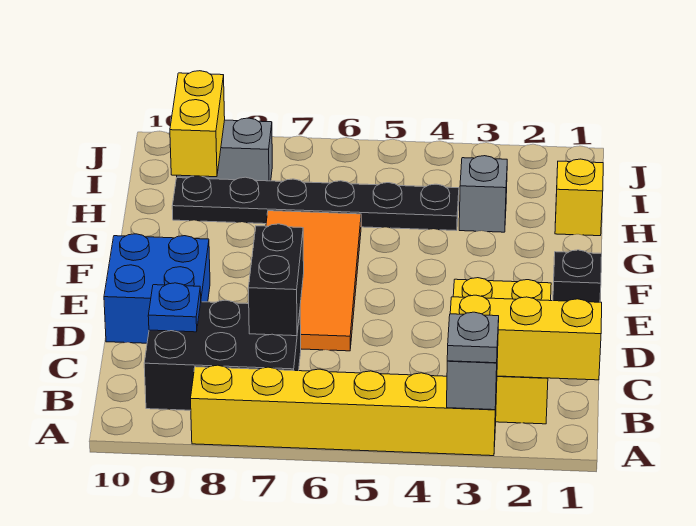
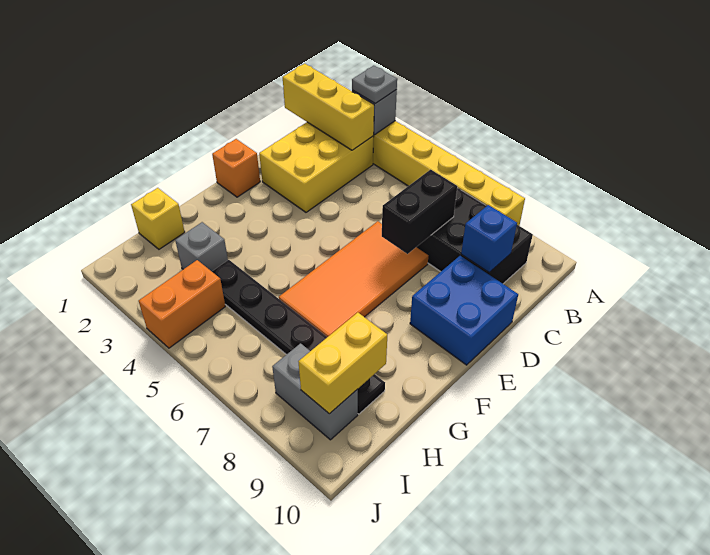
blue plate C9 level 2 -> blue brick C9 level 2
black brick E1 level 1 -> orange brick E1 level 1
none -> orange brick I4:J4 level 1

